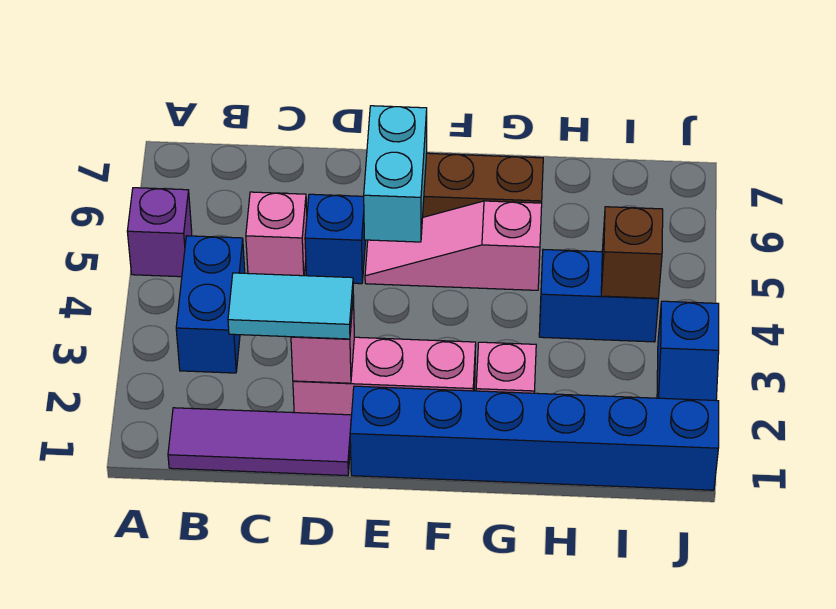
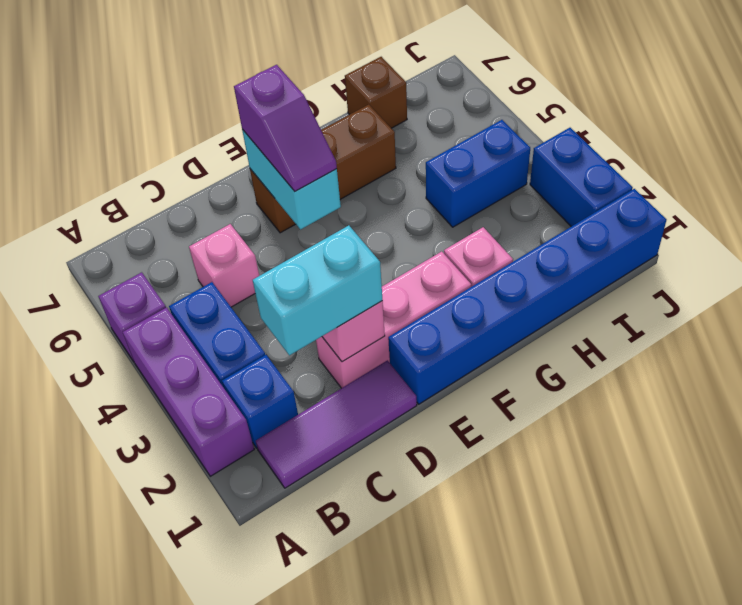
none -> purple brick A2:A4 level 1
cyan tile C2:D2 level 3 -> cyan brick C2:D2 level 3
blue brick D5 level 1 -> blue brick B2 level 1
pink slope E5:G5 level 1 top G -> none
none -> purple slope E5:E6 level 3 top 6
brown brick I4 level 2 -> brown brick H7 level 1
blue slope J2:J3 level 1 top 3 -> blue brick J2:J3 level 1

